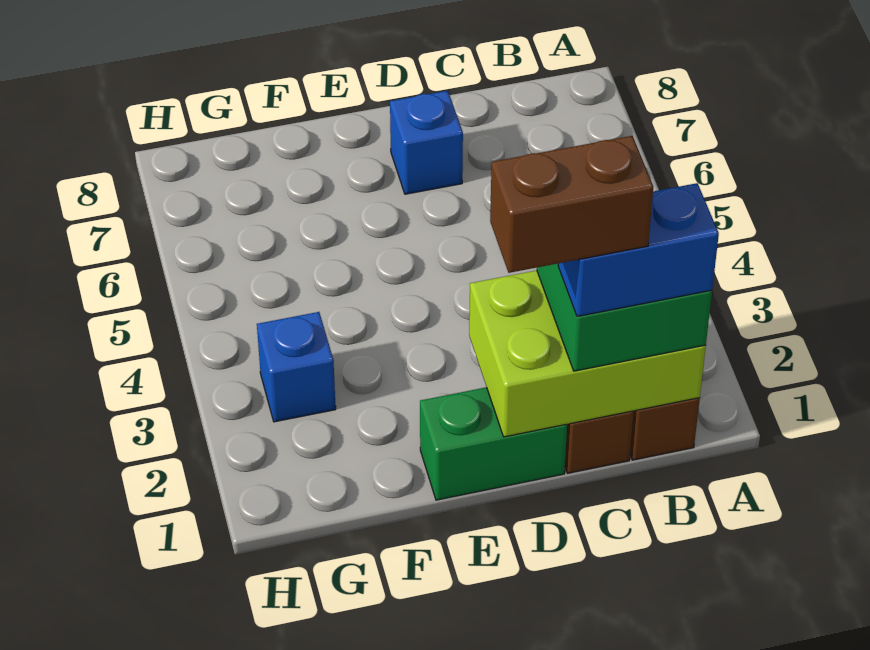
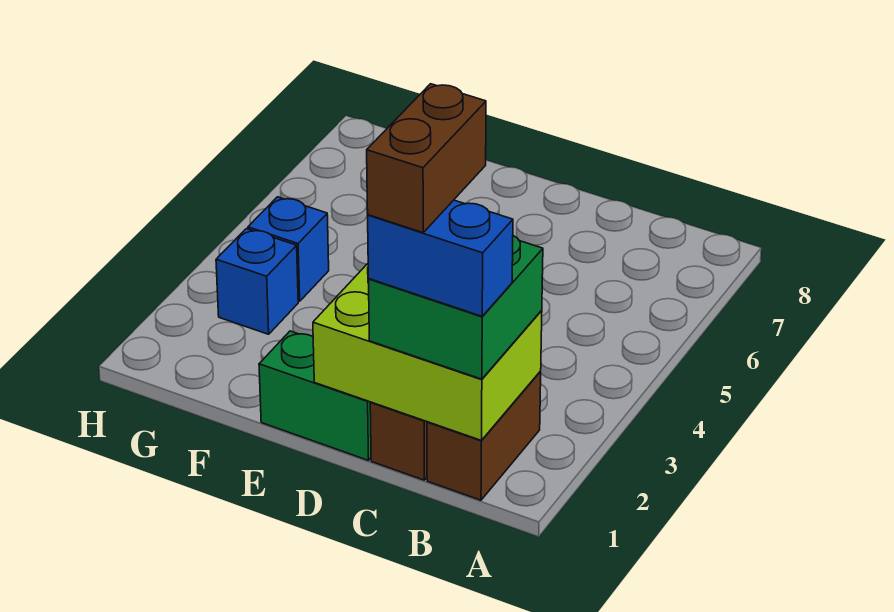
brown brick C1:D1 level 5 -> brown brick C1:C2 level 5
blue brick D7 level 1 -> blue brick G4 level 1

